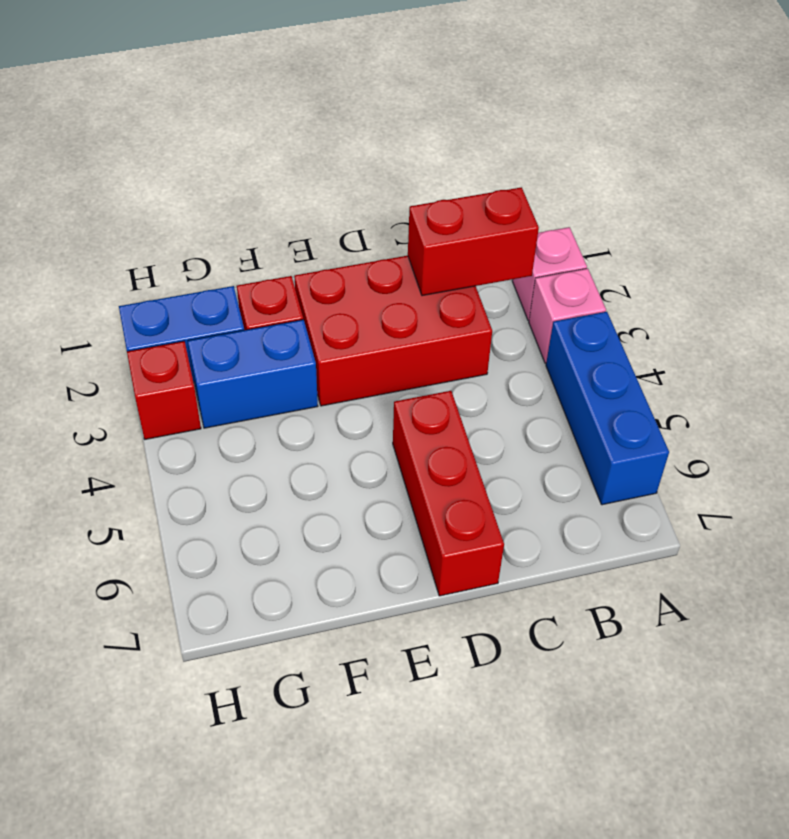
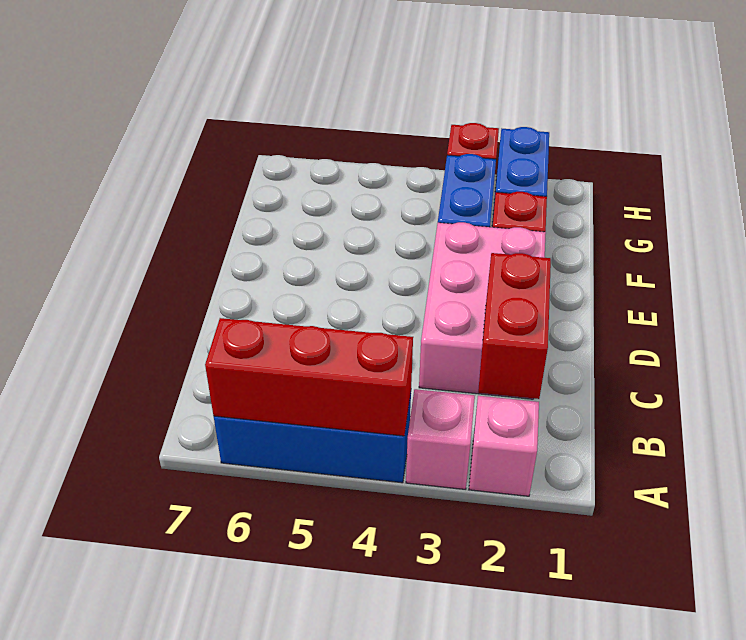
red brick C2:E3 level 1 -> pink brick C2:E3 level 1
red brick D5:D7 level 1 -> red brick A4:A6 level 2

